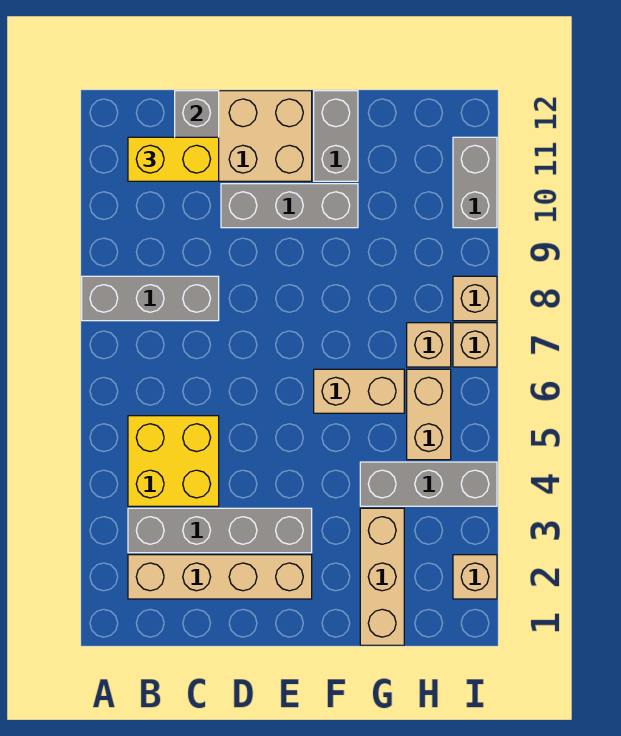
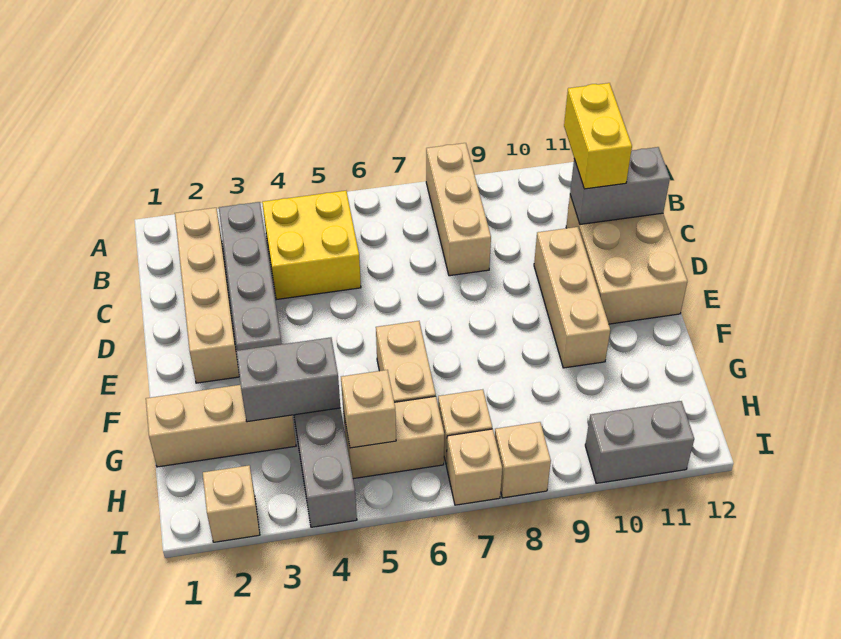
grey brick A8:C8 level 1 -> tan brick A8:C8 level 1
grey brick D10:F10 level 1 -> tan brick D10:F10 level 1
grey brick F11:F12 level 1 -> grey brick G3:G4 level 2
none -> tan brick H5 level 2

